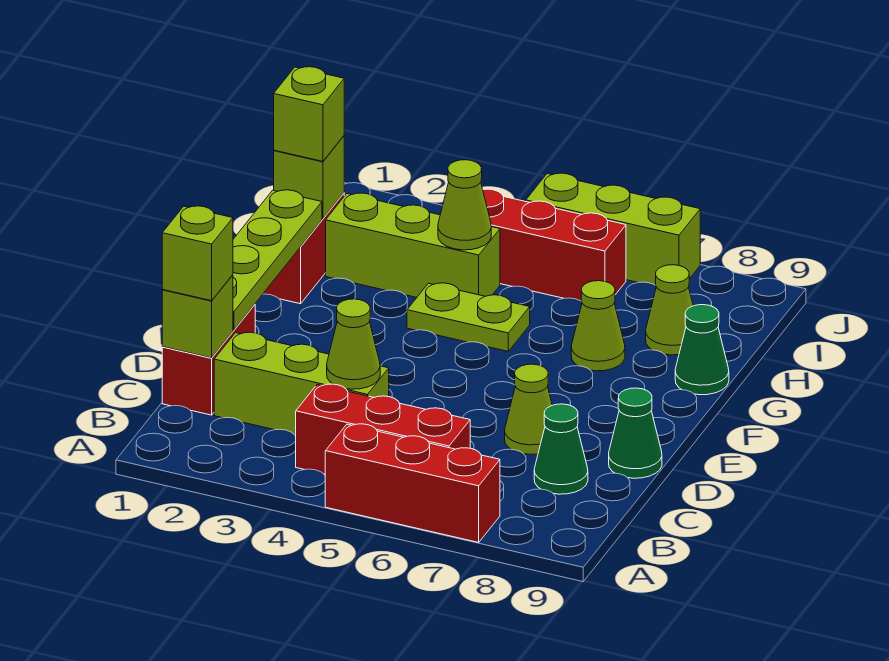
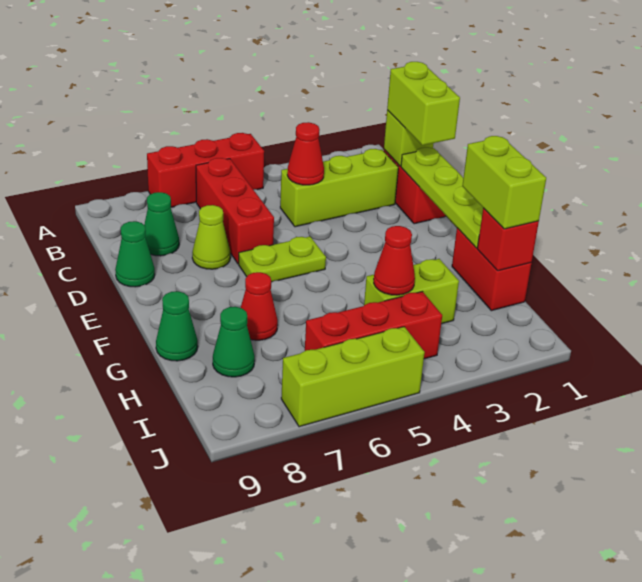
red brick B4:B6 level 1 -> red brick B6:D6 level 1
lime brick C1 level 3 -> lime brick C1:D1 level 3
lime cone C4 level 2 -> red cone C4 level 2
lime plate G4:G5 level 1 -> lime plate E5:E6 level 1
lime cone G7 level 1 -> red cone G7 level 1
lime brick H1 level 2 -> red brick H1 level 2
lime brick H1 level 3 -> lime brick G1:H1 level 3
lime brick H2:H4 level 1 -> lime brick H3:H4 level 1
lime cone H4 level 2 -> red cone H4 level 2
lime cone H8 level 1 -> green cone H8 level 1

